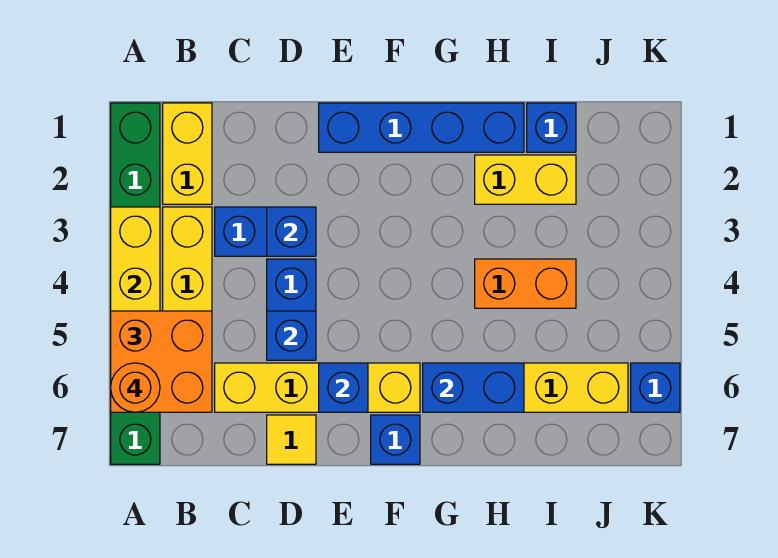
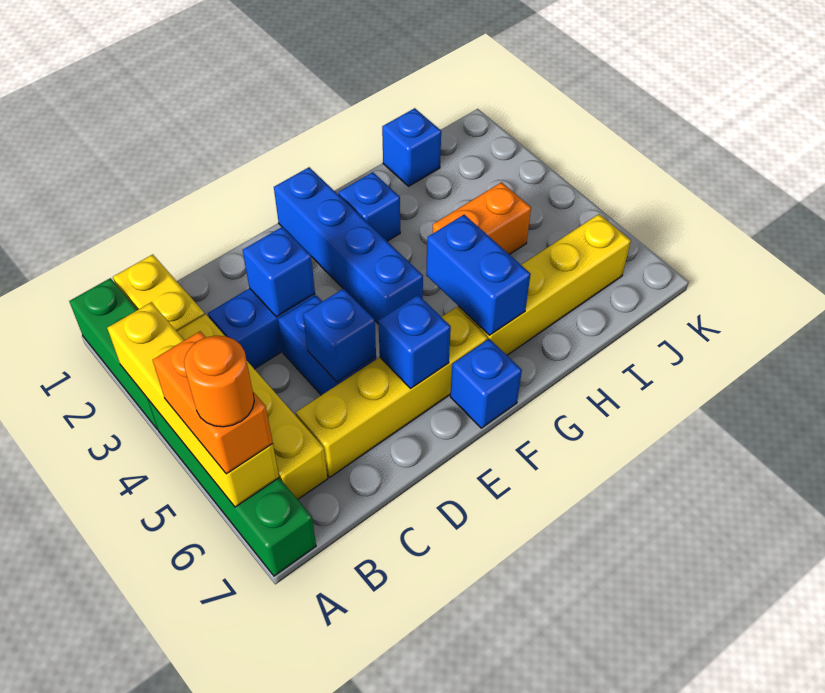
orange brick A5:B6 level 3 -> orange brick A5:A6 level 3
yellow tile D7 level 1 -> none
blue brick E1:H1 level 1 -> blue brick F1:F4 level 1
blue brick G6:H6 level 2 -> blue brick G5:G6 level 2
yellow brick H2:I2 level 1 -> none
blue brick K6 level 1 -> blue brick G2 level 1

